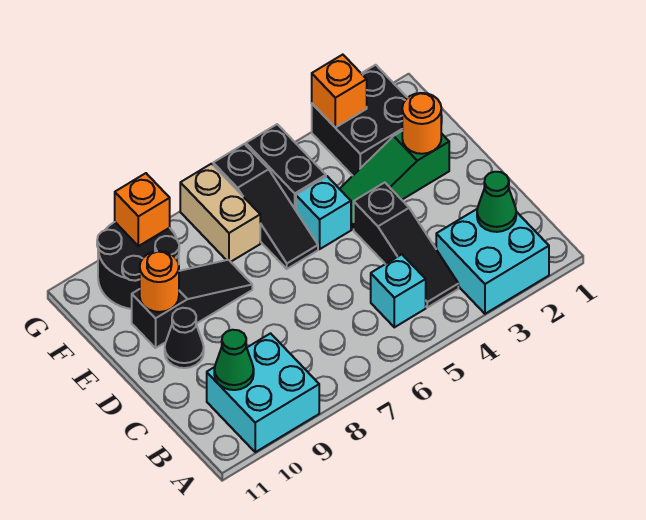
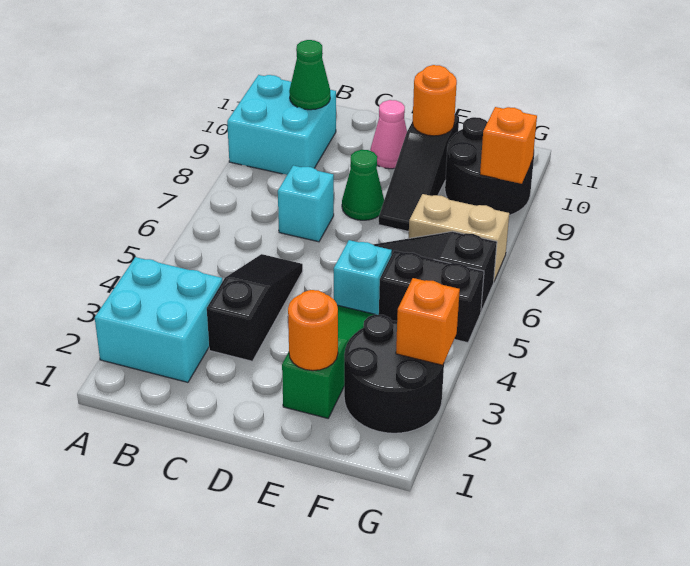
green cone B2 level 2 -> green cone D8 level 1
black slope B4:D4 level 1 top D -> black slope C3:C5 level 1 top 3
cyan brick B5 level 1 -> cyan brick C7 level 1
black cone D10 level 1 -> pink cone D10 level 1
black brick F2:G3 level 1 -> black round brick F2:G3 level 1

